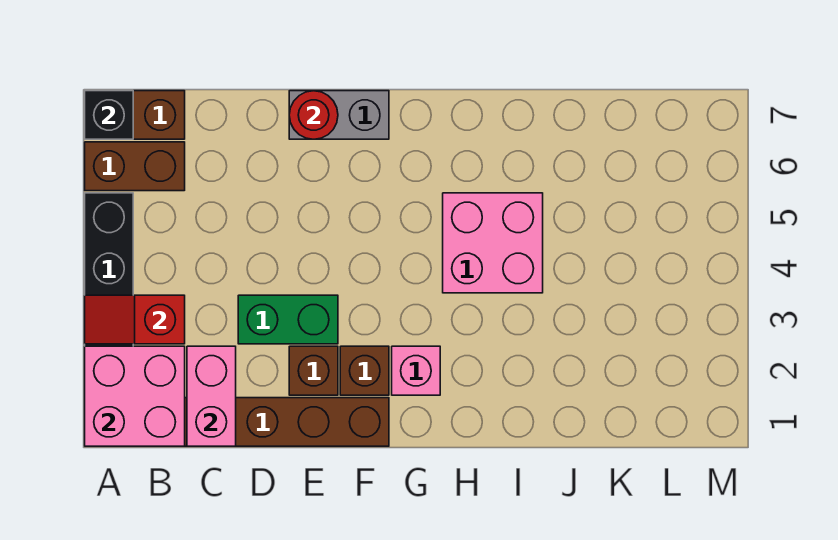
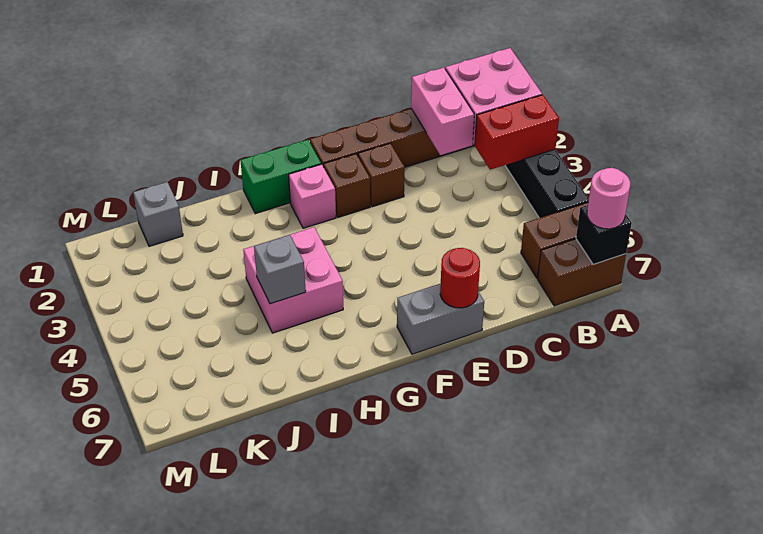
red slope A3:B3 level 2 top B -> red brick A3:B3 level 2
none -> pink round brick A7 level 3
green brick D3:E3 level 1 -> green brick G1:H1 level 1
none -> grey brick I5 level 2
none -> grey brick K1 level 1

